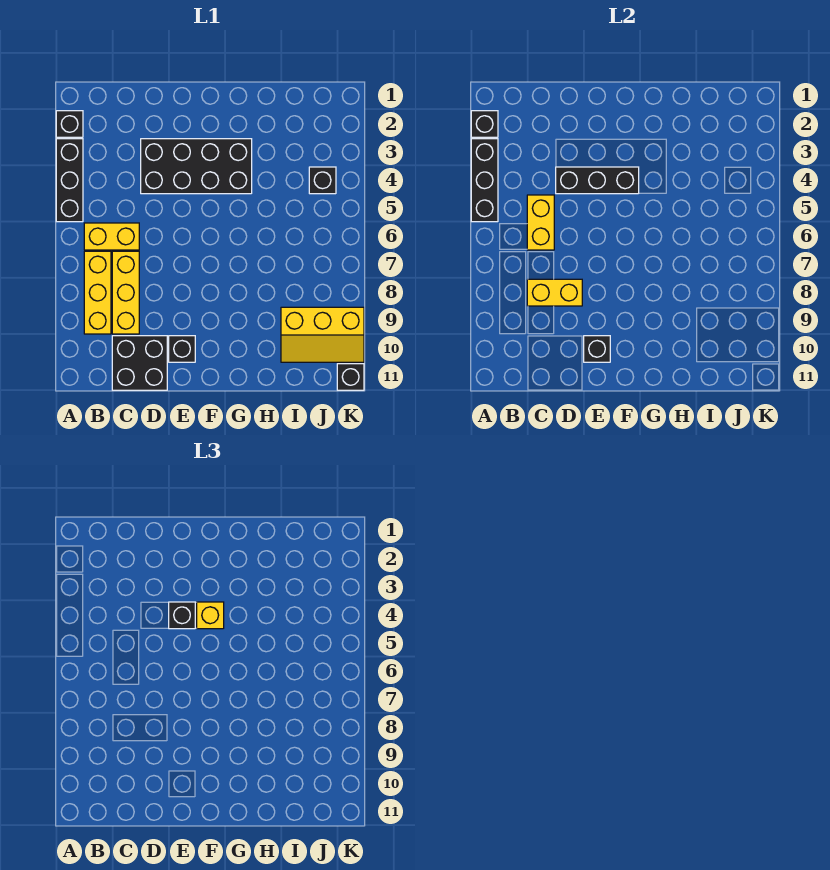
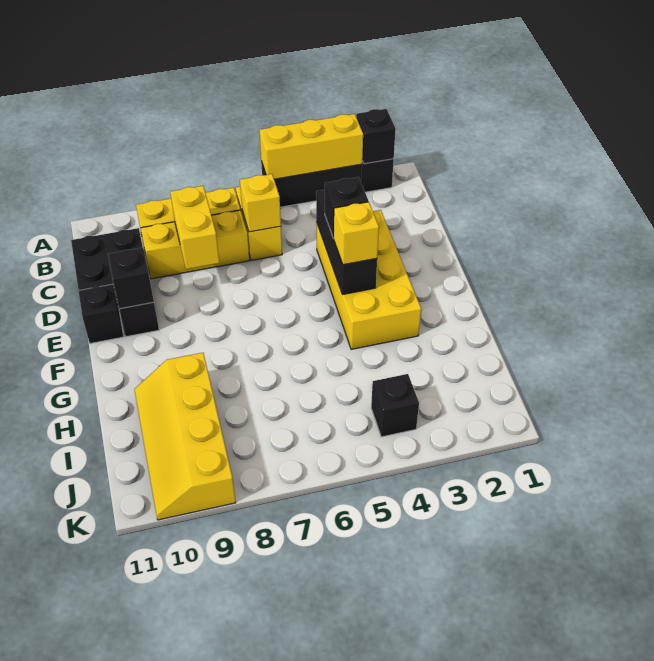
black brick A3:A5 level 2 -> yellow brick A3:A5 level 2
yellow brick C5:C6 level 2 -> yellow brick C6 level 2
black brick D3:G4 level 1 -> yellow brick D3:G4 level 1
yellow slope I9:K10 level 1 top 9 -> yellow slope H9:K10 level 1 top 9
black brick K11 level 1 -> black brick E11 level 1

